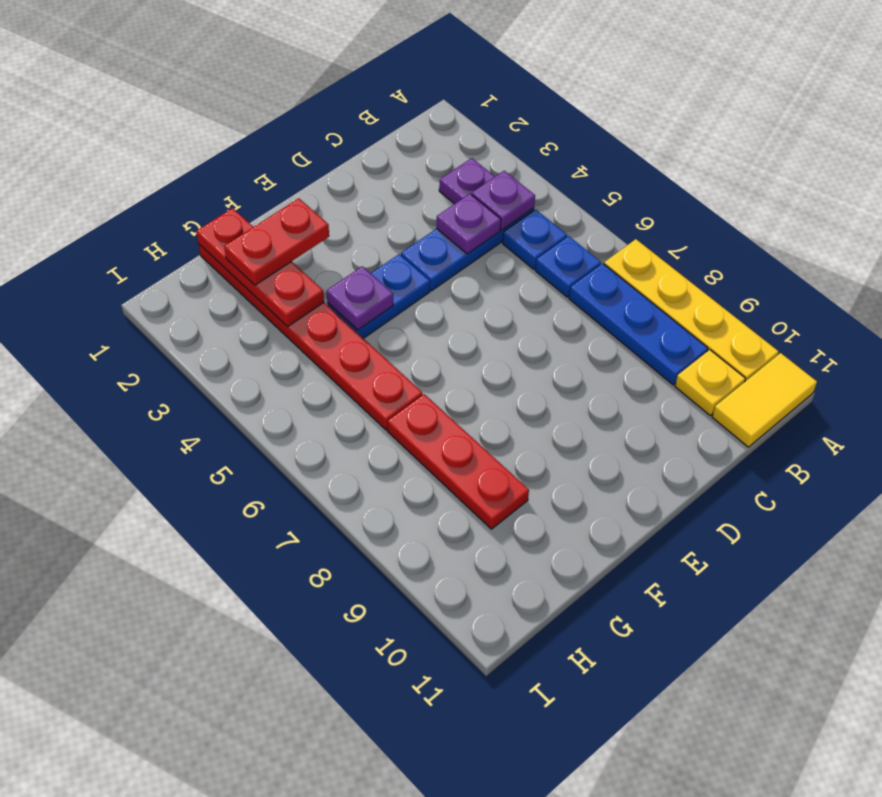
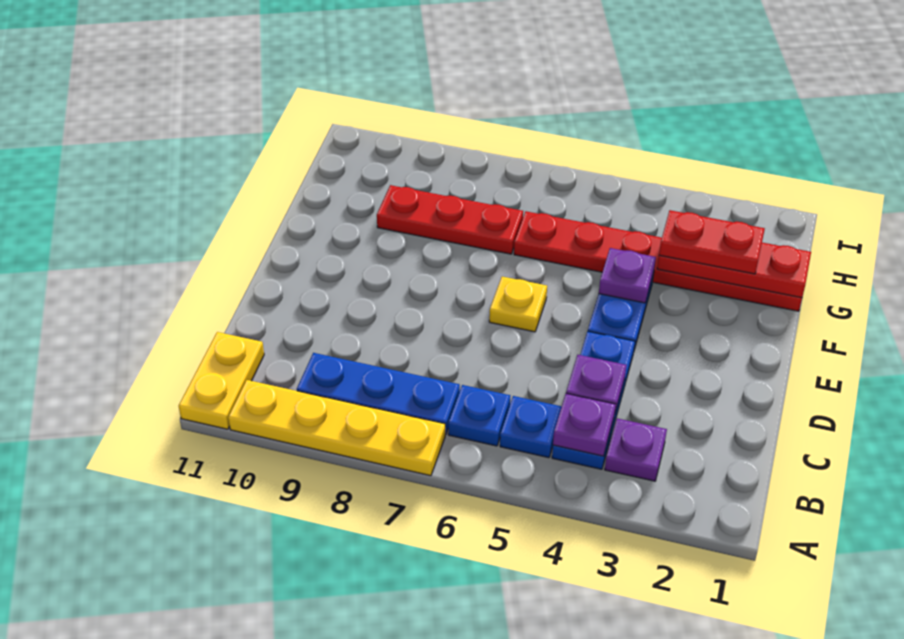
yellow tile A11:B11 level 1 -> yellow plate A11:B11 level 1
yellow plate B10 level 1 -> yellow plate E6 level 1
red plate F2:G2 level 3 -> red plate G2:G3 level 3

